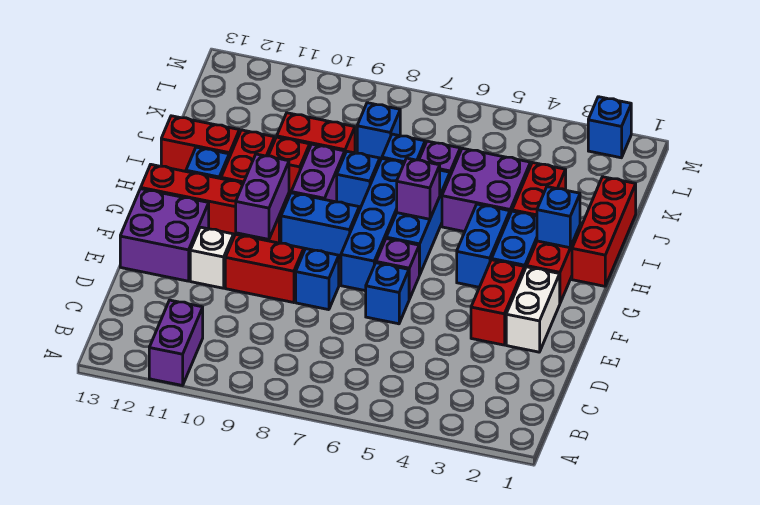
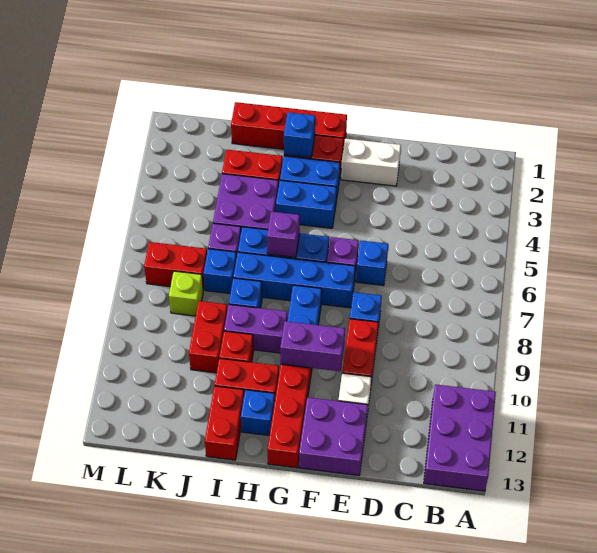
purple brick A11:B11 level 1 -> purple brick A11:B13 level 1
red brick E3:F3 level 1 -> red brick K7:L7 level 1
red brick H1:J1 level 1 -> red brick G1:J1 level 1
blue brick K8 level 1 -> lime brick K8 level 1
blue brick M2 level 1 -> none

